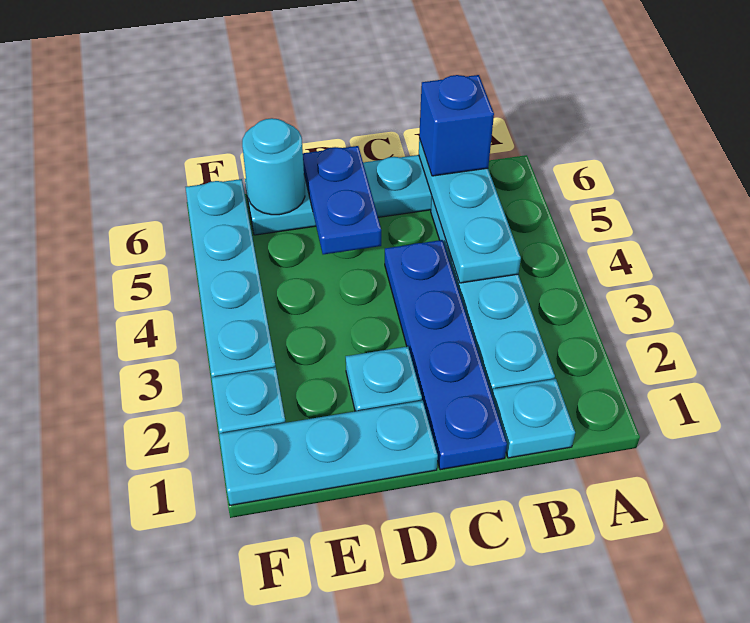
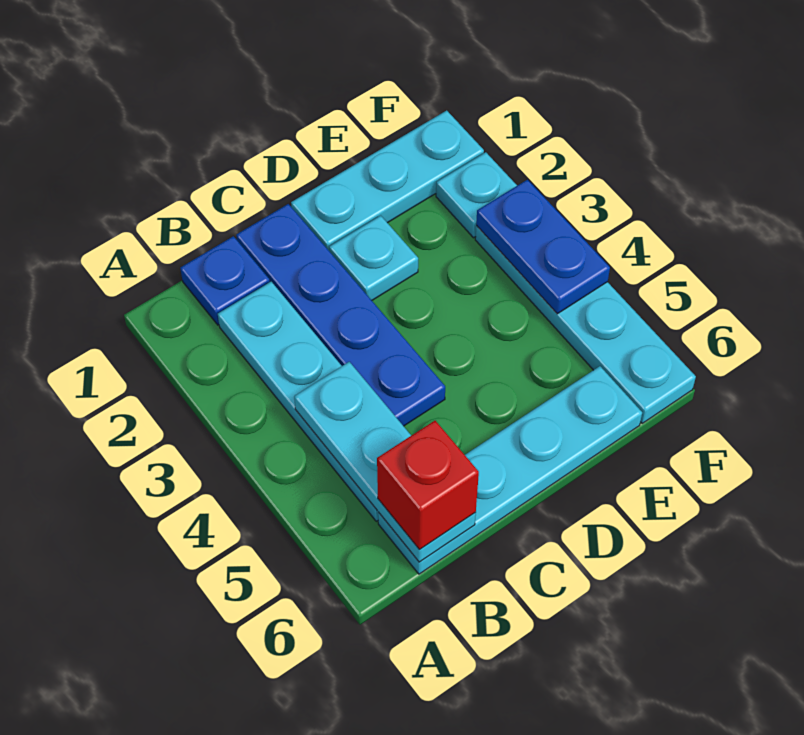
cyan plate B1 level 1 -> blue plate B1 level 1
blue brick B6 level 3 -> red brick B6 level 3
blue plate D5:D6 level 2 -> blue plate F3:F4 level 2
cyan round brick E6 level 2 -> none

